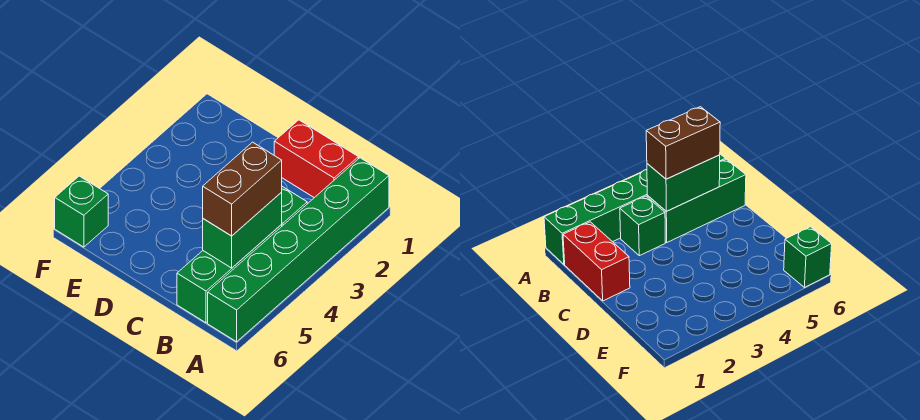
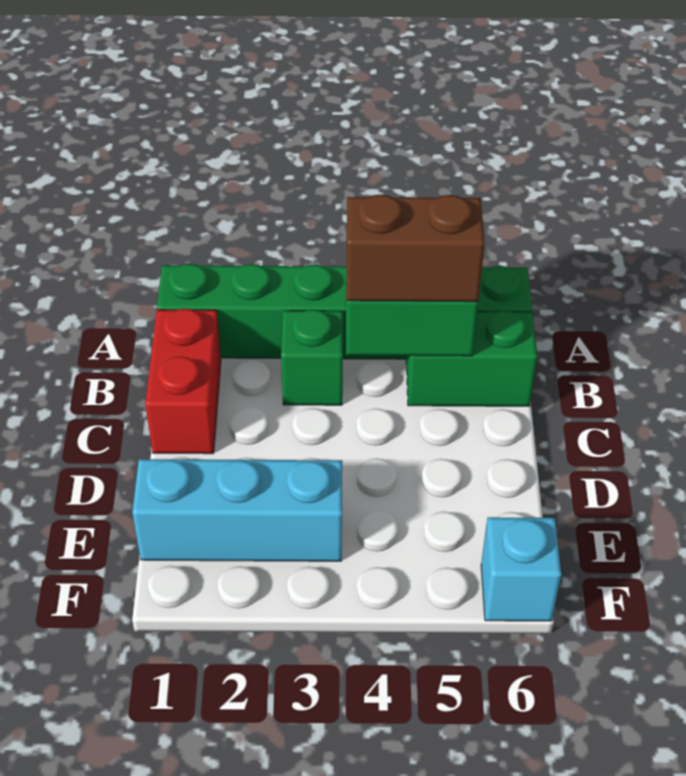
green brick B4:B6 level 1 -> green brick B5:B6 level 1
none -> cyan brick E1:E3 level 1
green brick F6 level 1 -> cyan brick F6 level 1

